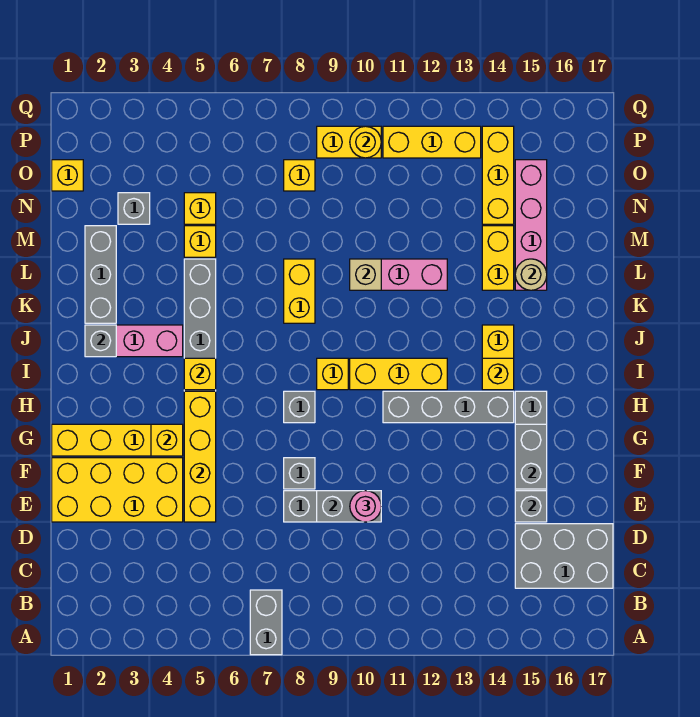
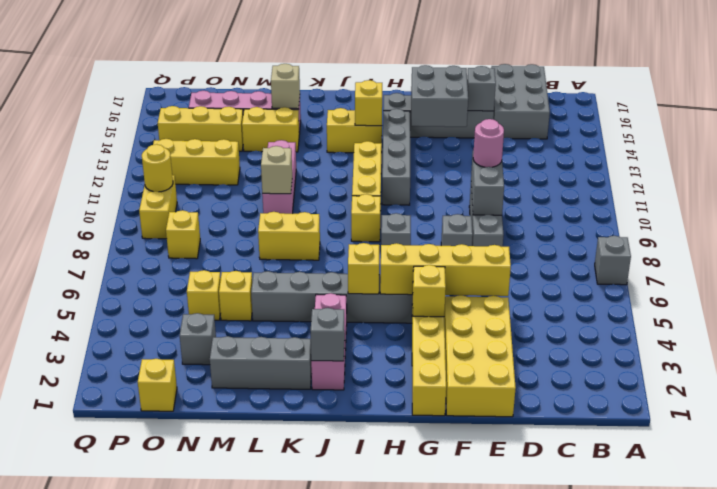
grey brick A7:B7 level 1 -> grey brick A7 level 1
grey brick F15:G15 level 2 -> grey brick F14:G15 level 2
tan round brick L15 level 2 -> tan brick L15 level 2
yellow brick P11:P13 level 1 -> yellow brick N12:P12 level 1

